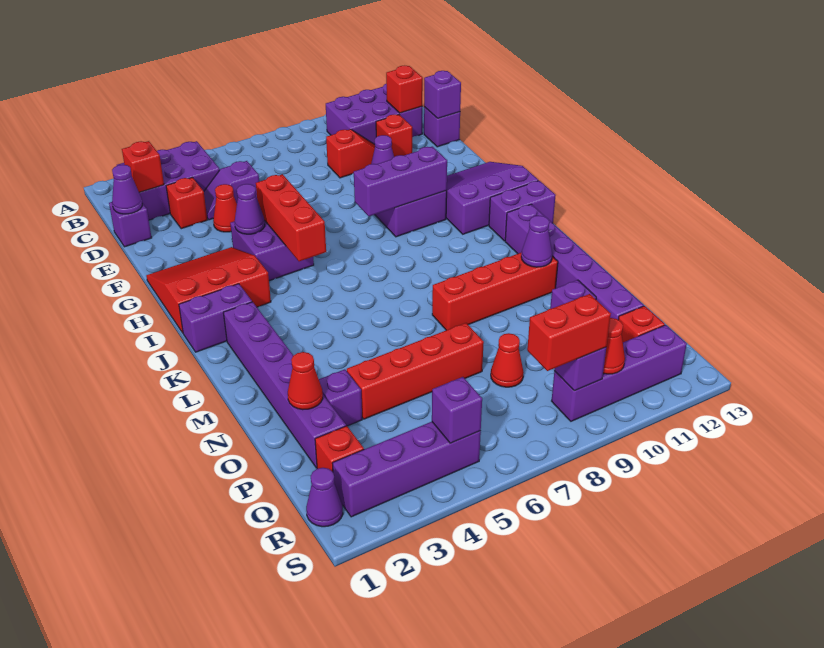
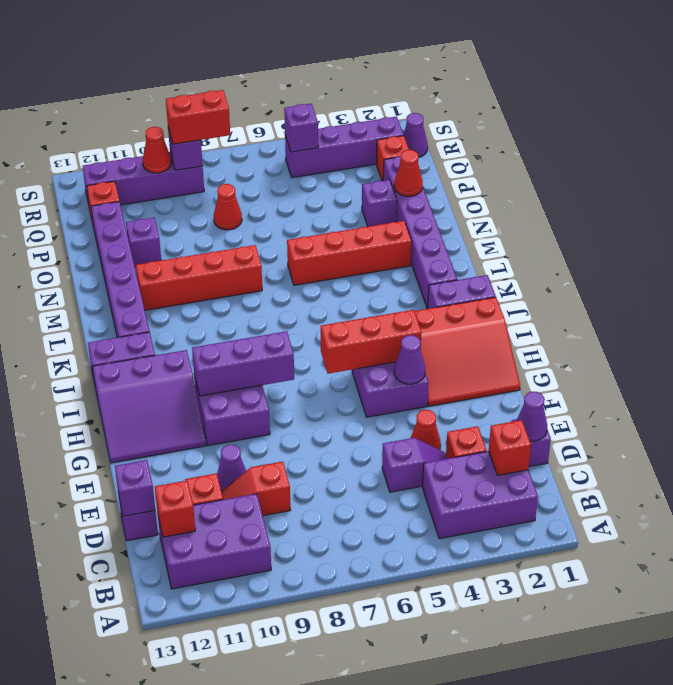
red brick G5:I5 level 2 -> red brick H4:H6 level 2
purple cone M11 level 2 -> none
red brick O4:O7 level 1 -> red brick M3:M6 level 1

